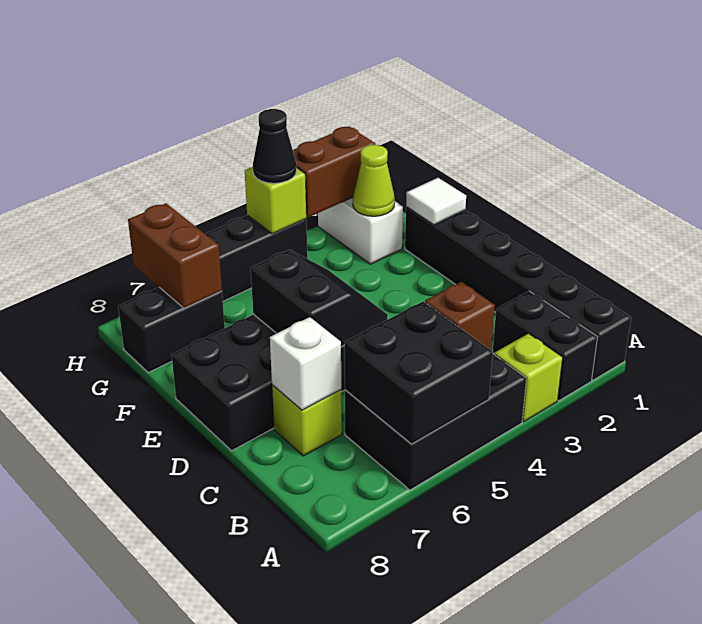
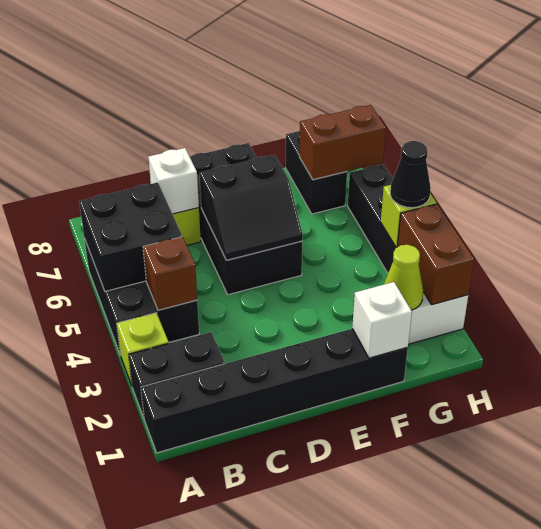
white tile F1 level 2 -> white brick F1 level 2

